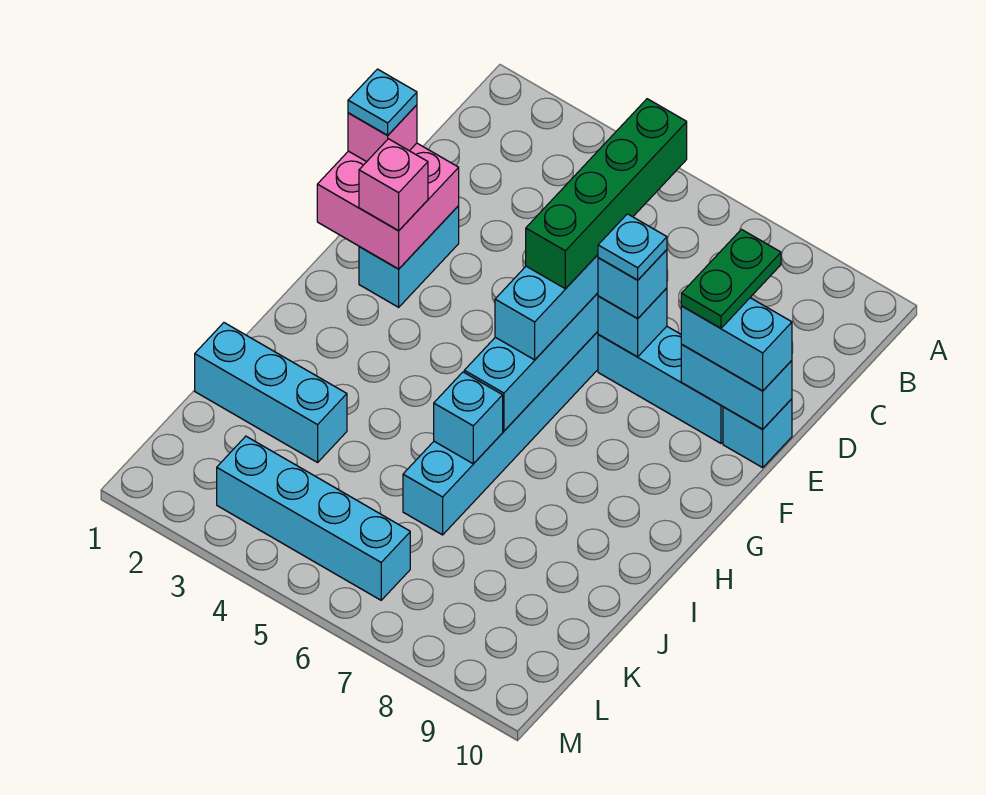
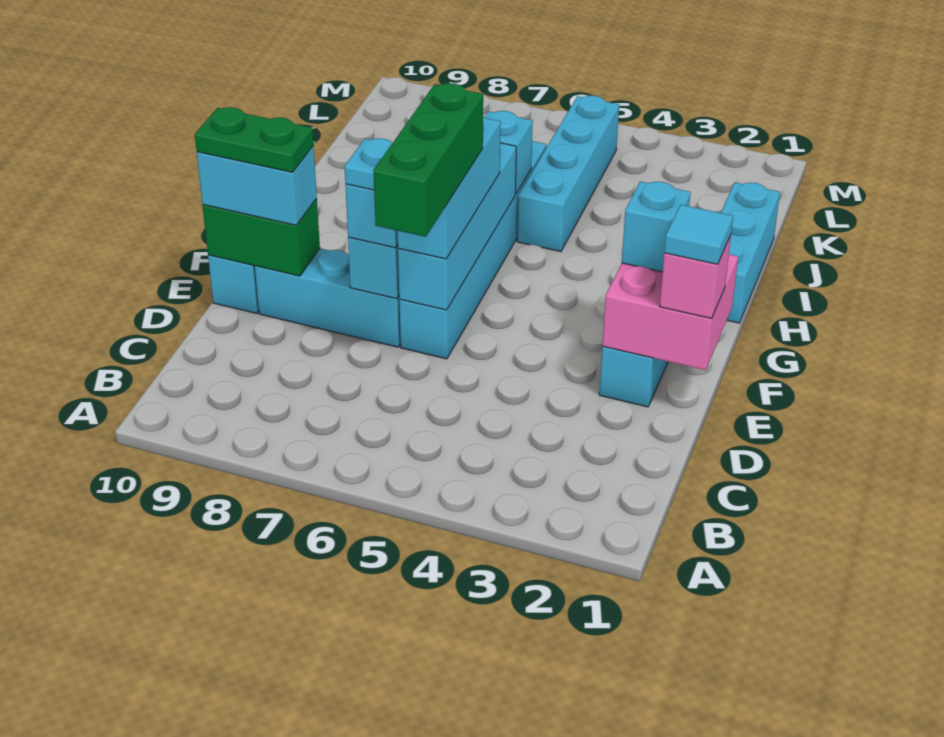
green brick C6:F6 level 4 -> green brick D6:F6 level 4
green plate D9:E9 level 4 -> green plate E9:E10 level 4
cyan plate E1 level 4 -> cyan tile E1 level 4
cyan brick E9:E10 level 2 -> green brick E9:E10 level 2
pink brick F2 level 3 -> cyan brick F2 level 3
cyan brick J1:J3 level 1 -> cyan brick H1:J1 level 1
cyan brick L3:L6 level 1 -> cyan brick I5:L5 level 1

